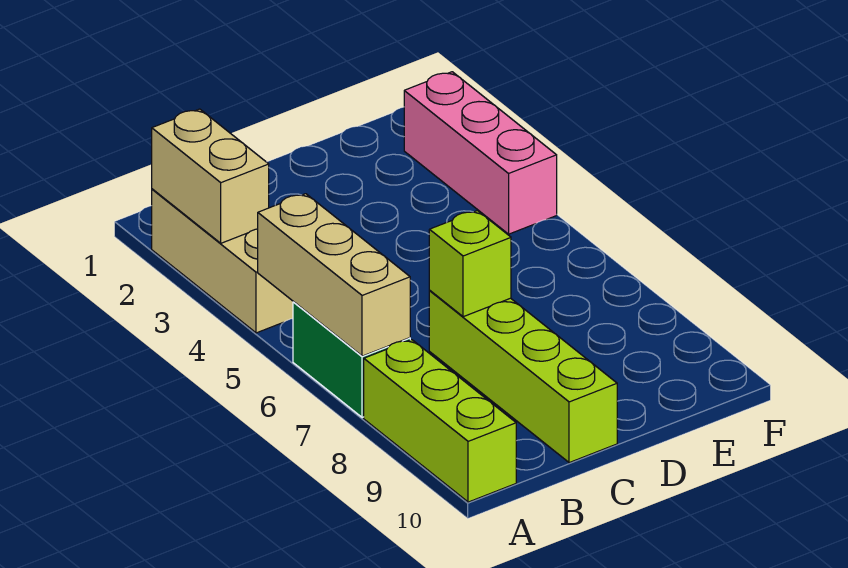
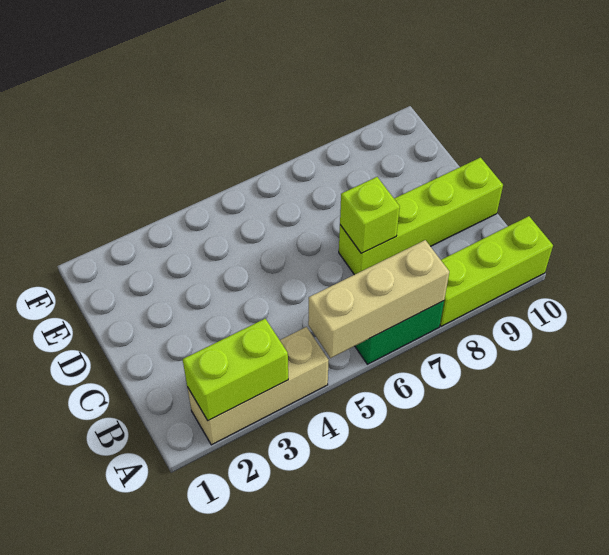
tan brick A2:A3 level 2 -> lime brick A2:A3 level 2
pink brick F2:F4 level 1 -> none

